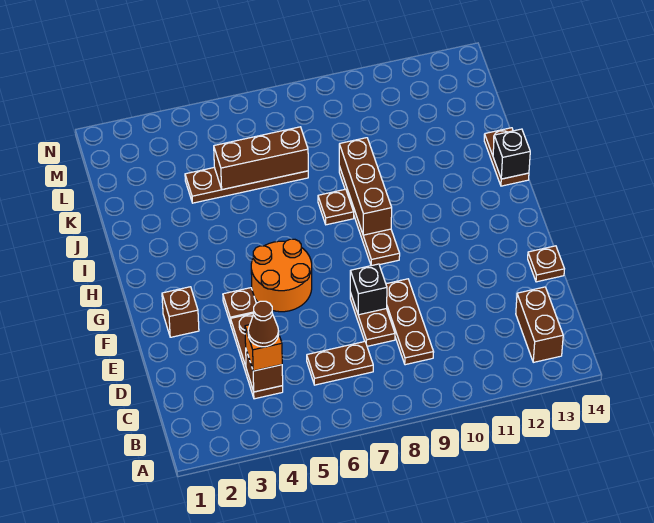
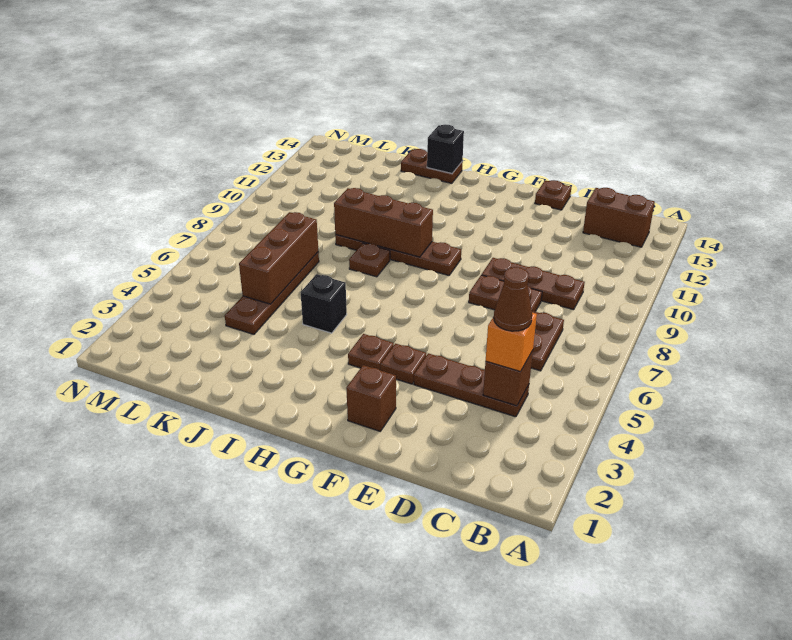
black brick E8 level 2 -> black brick I5 level 1
orange round brick F5:G6 level 1 -> none
none -> brown plate G4 level 1

